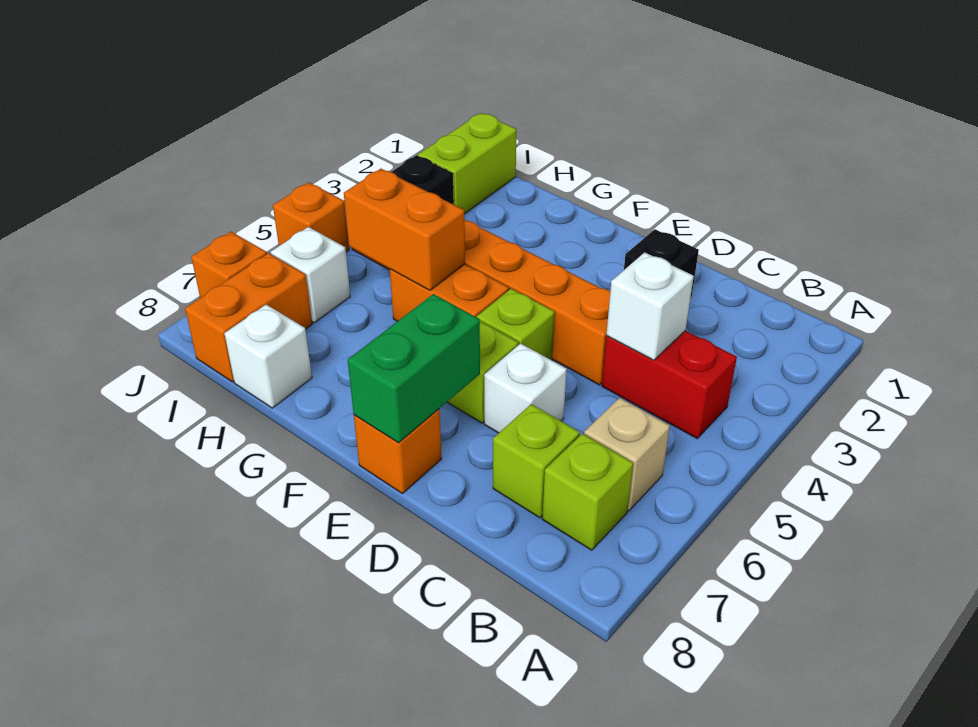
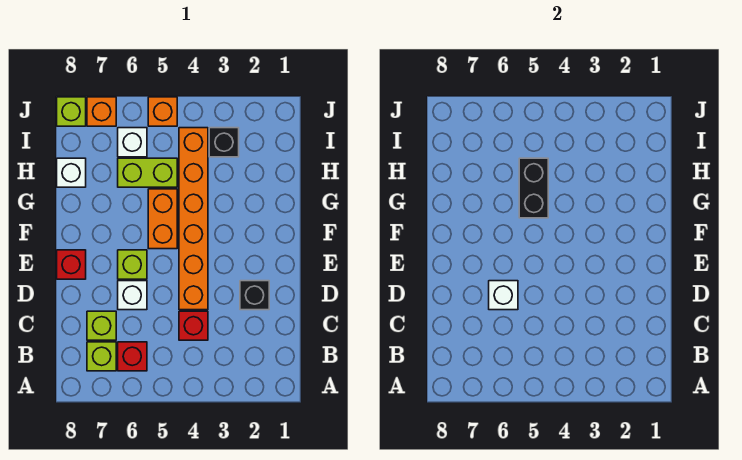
red brick B4:C4 level 1 -> red brick C4 level 1
tan brick B6 level 1 -> red brick B6 level 1
white brick C4 level 2 -> white brick D6 level 2
lime brick E5 level 1 -> lime brick J8 level 1
green brick E7:E8 level 2 -> none
orange brick E8 level 1 -> red brick E8 level 1
orange brick G5:H5 level 2 -> black brick G5:H5 level 2
lime brick I1:I2 level 1 -> lime brick H5:H6 level 1
orange brick I7:I8 level 1 -> none

